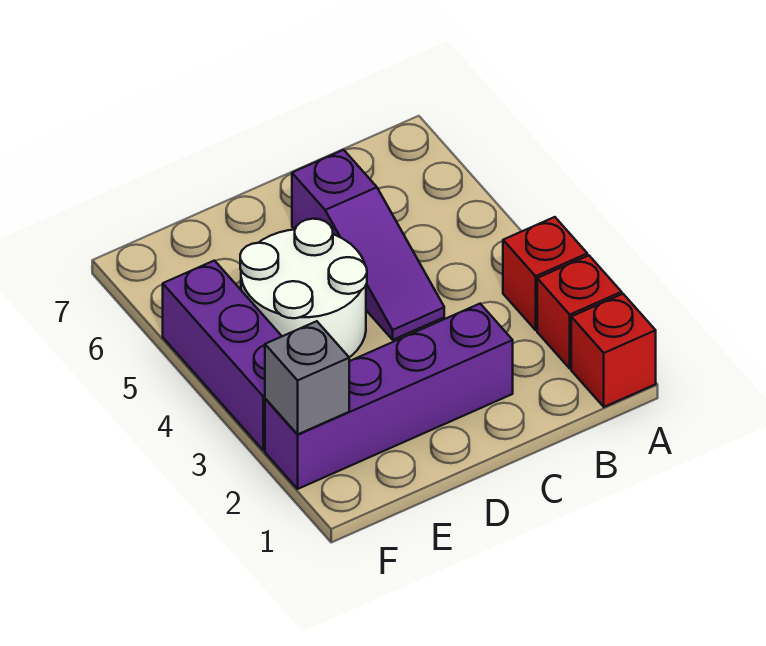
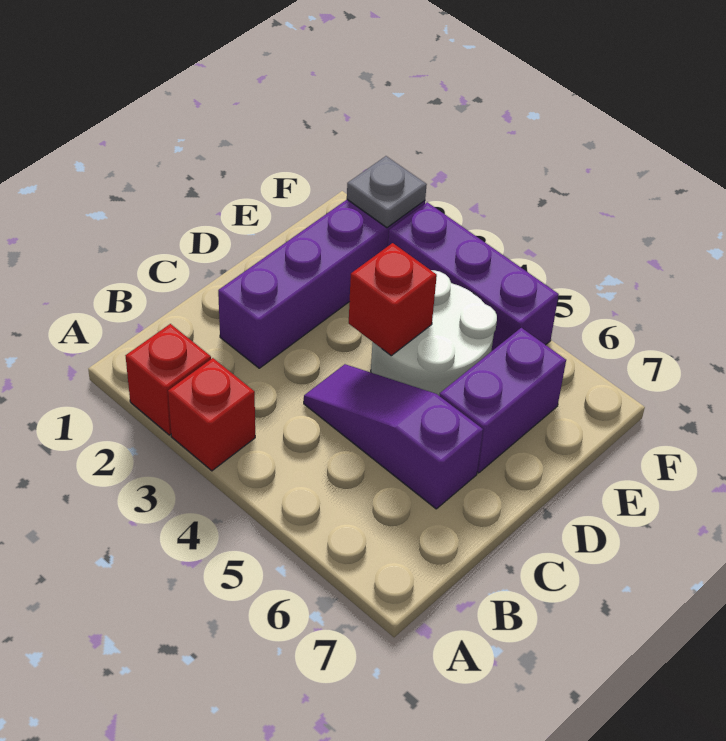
red brick A1 level 1 -> red brick D4 level 2
none -> purple brick D6:E6 level 1
grey brick F2 level 2 -> grey plate F2 level 2

